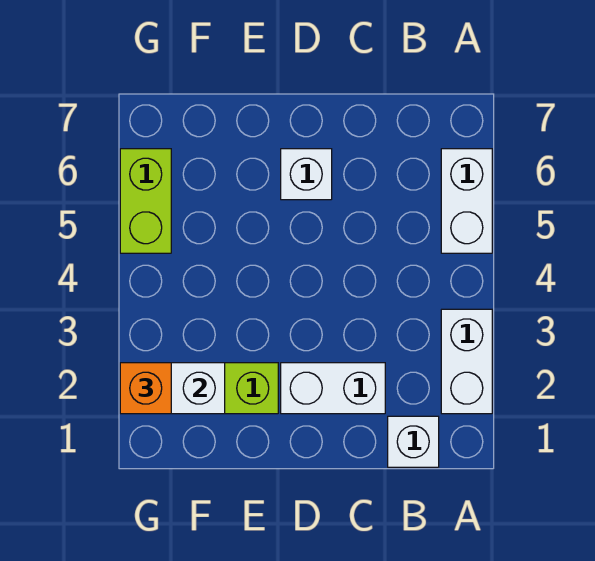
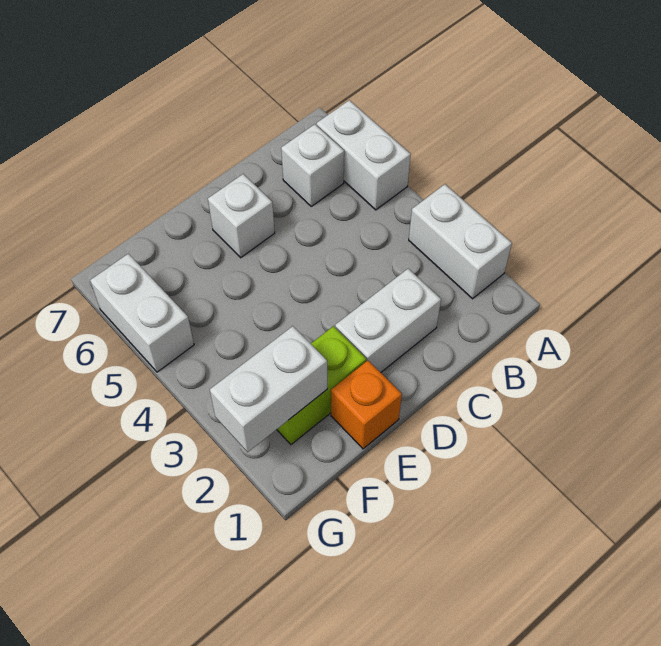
white brick B1 level 1 -> white brick B6 level 1
orange brick G2 level 3 -> orange brick E1 level 1
lime brick G5:G6 level 1 -> white brick G5:G6 level 1

